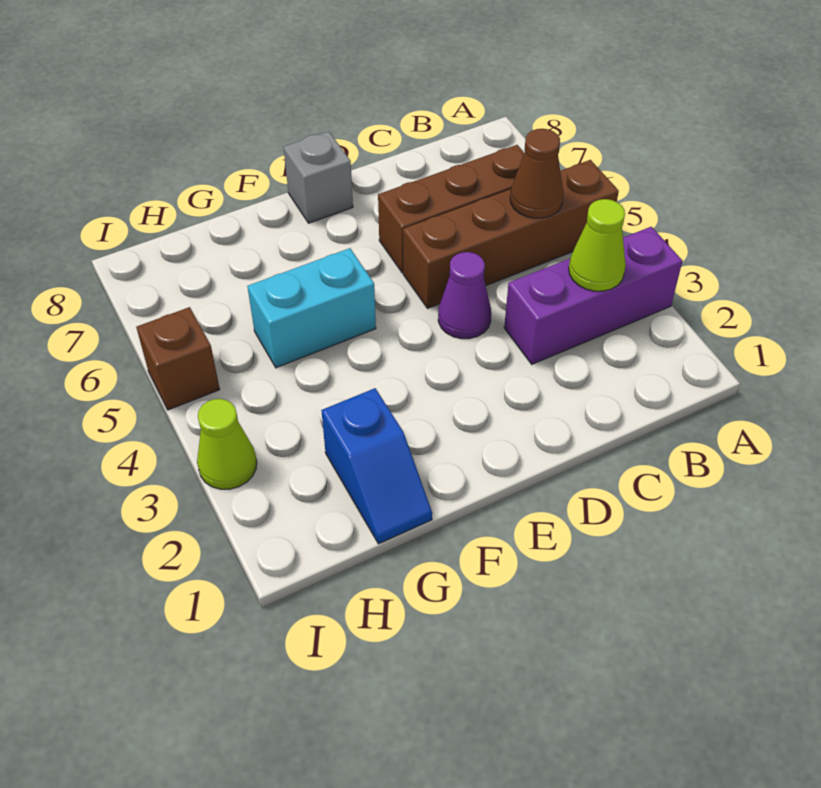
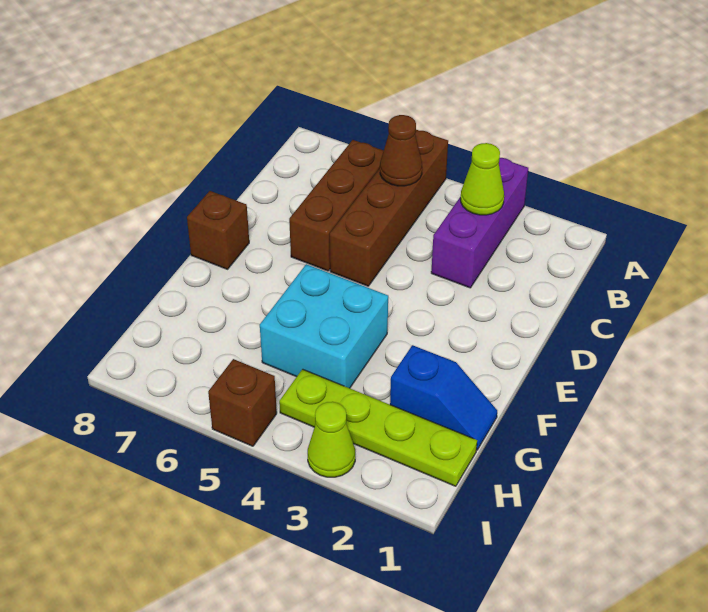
purple cone D4 level 1 -> none
grey brick E8 level 1 -> brown brick E8 level 1
cyan brick F5:G5 level 1 -> cyan brick F4:G5 level 1
none -> lime plate H1:H4 level 1

